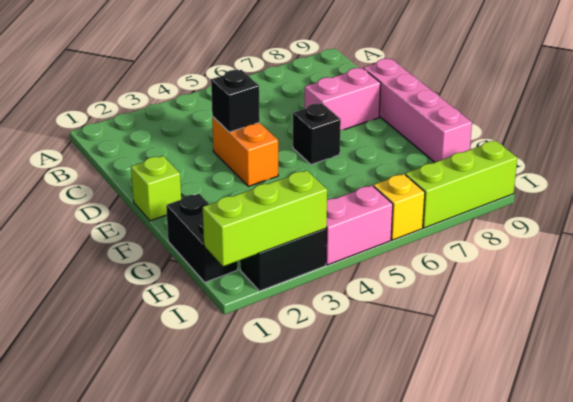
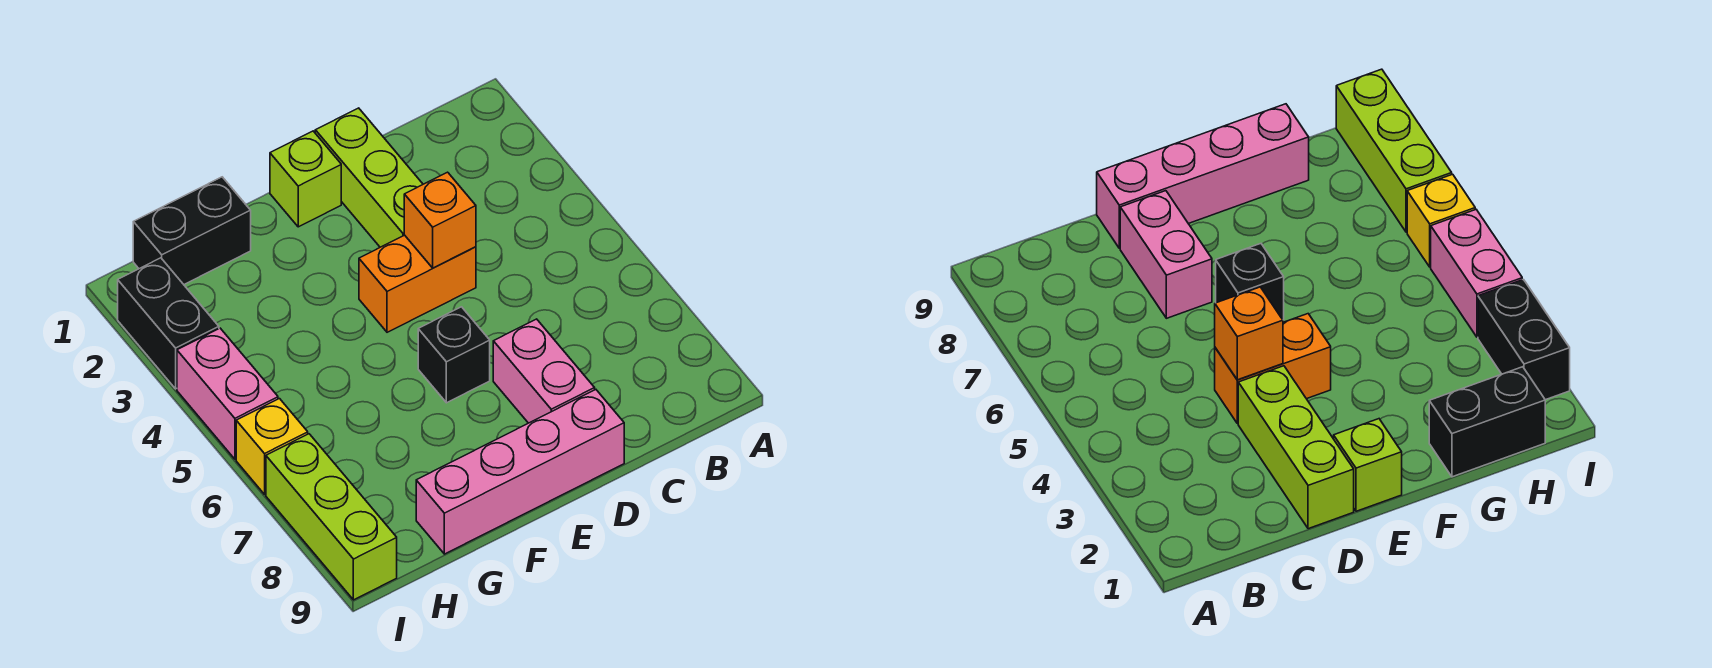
black brick D4 level 2 -> orange brick D4 level 2
lime brick I1:I3 level 2 -> lime brick D1:D3 level 1

